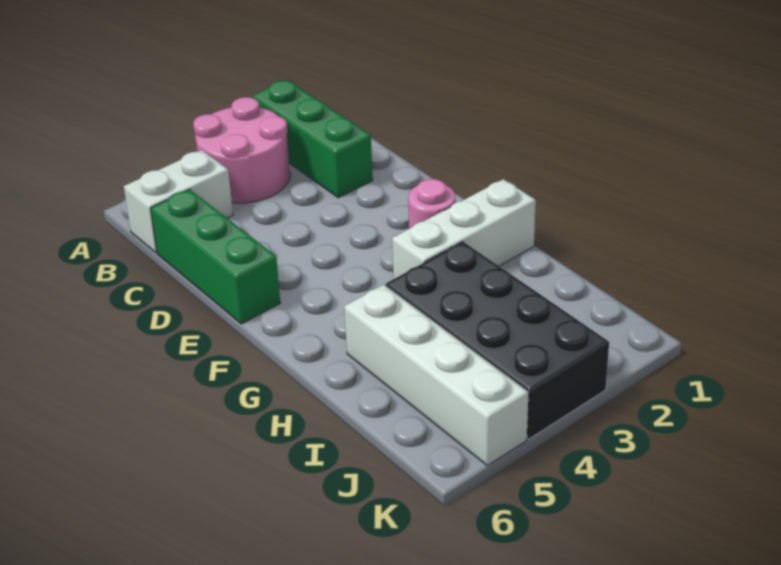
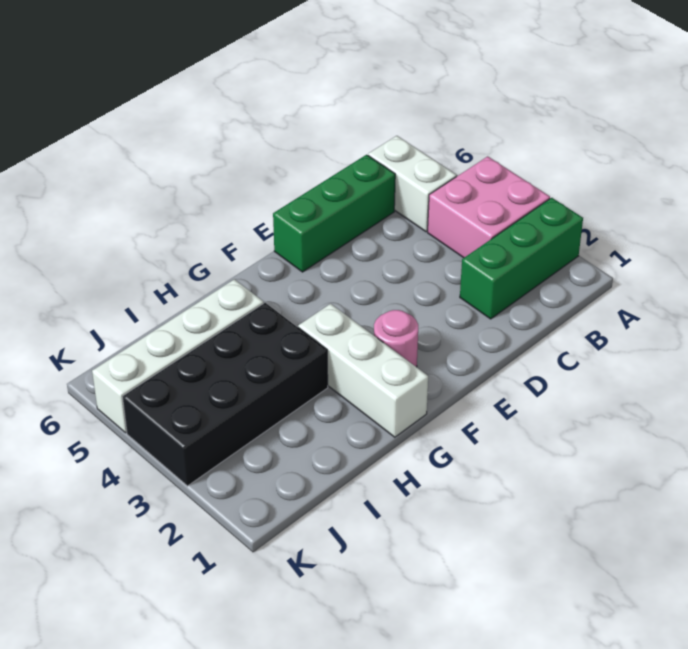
pink round brick A3:B4 level 1 -> pink brick A3:B4 level 1

